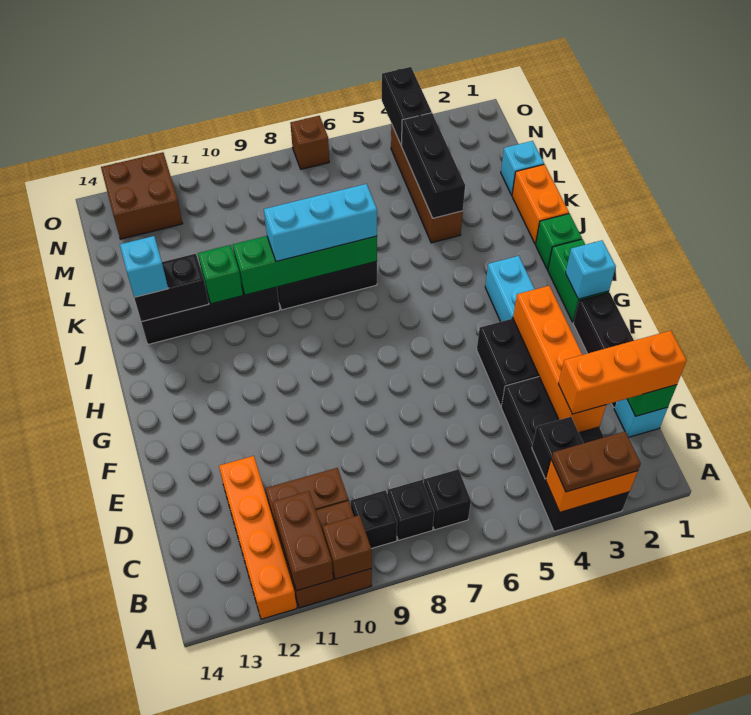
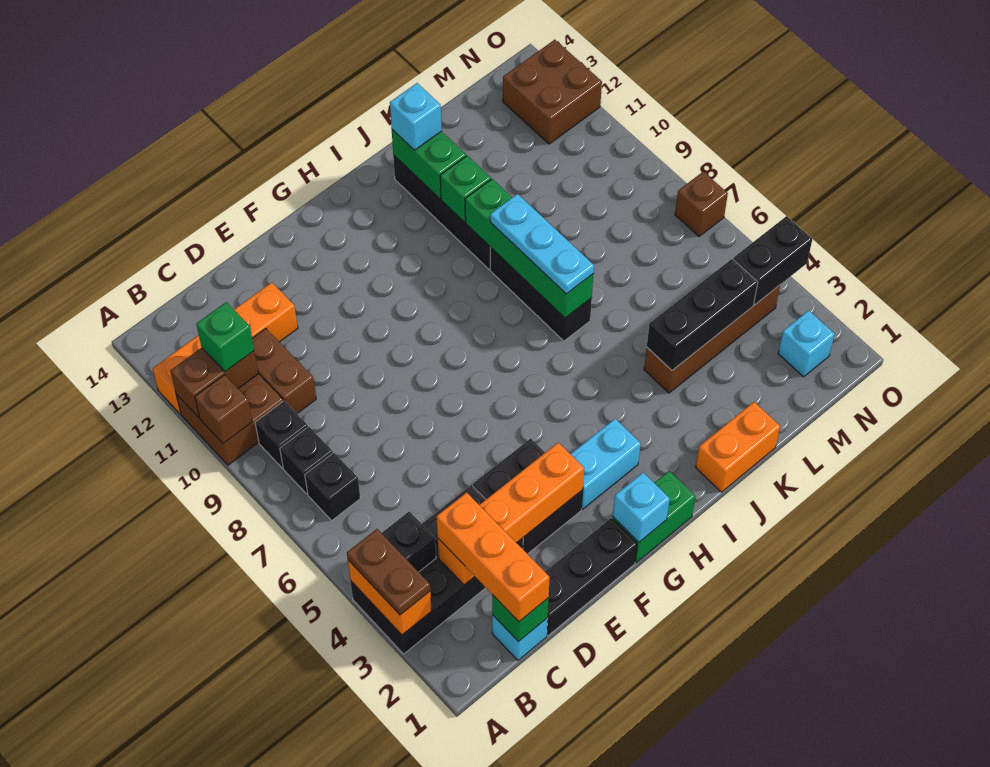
green brick I1 level 1 -> green brick B11 level 3
cyan brick J7:J9 level 3 -> cyan plate J7:J9 level 3
black brick J12:J13 level 2 -> green brick J12:J13 level 2
cyan brick L1 level 1 -> cyan brick N2 level 1

